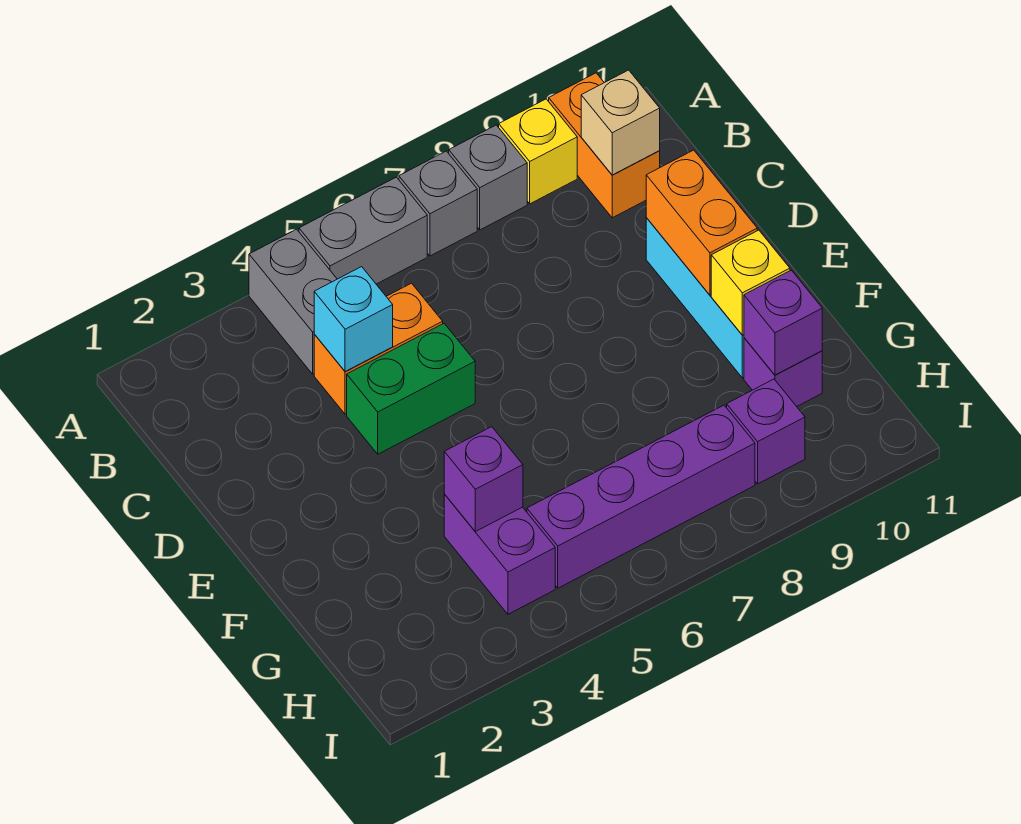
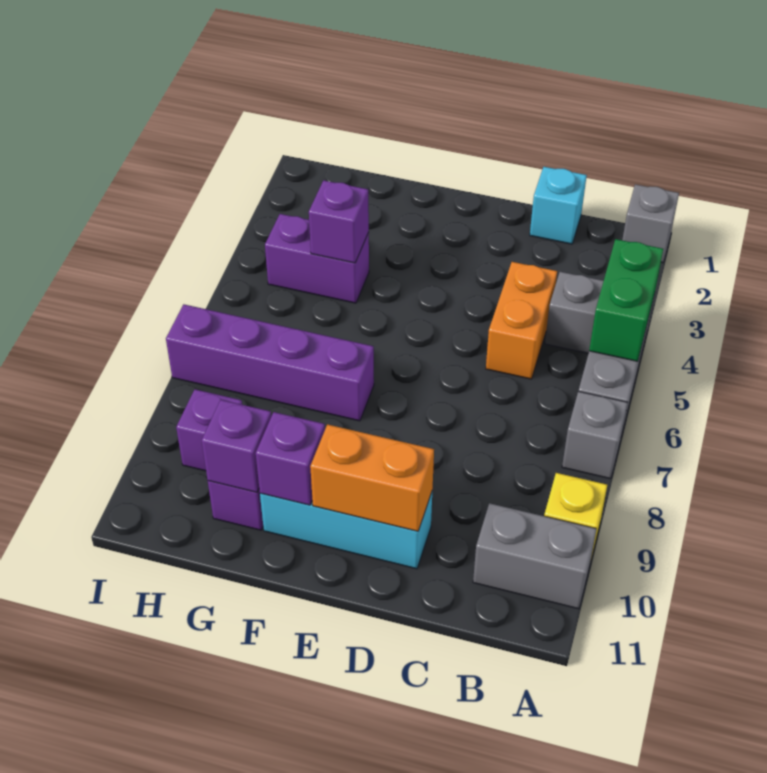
grey brick A8 level 1 -> grey brick A1 level 1
orange brick A10:B10 level 1 -> grey brick A10:B10 level 1
tan brick B10 level 2 -> none
cyan brick C4 level 2 -> cyan brick C1 level 1
green brick D4:D5 level 1 -> green brick A4:A5 level 2
yellow brick F10 level 2 -> purple brick F10 level 2
purple brick H5:H8 level 1 -> purple brick F7:I7 level 1

